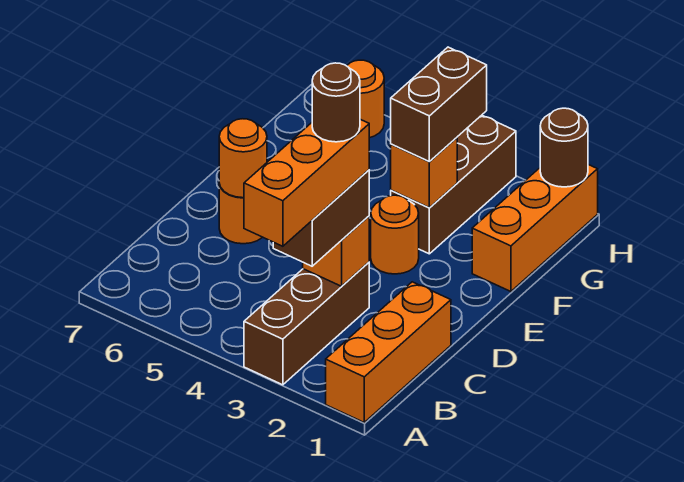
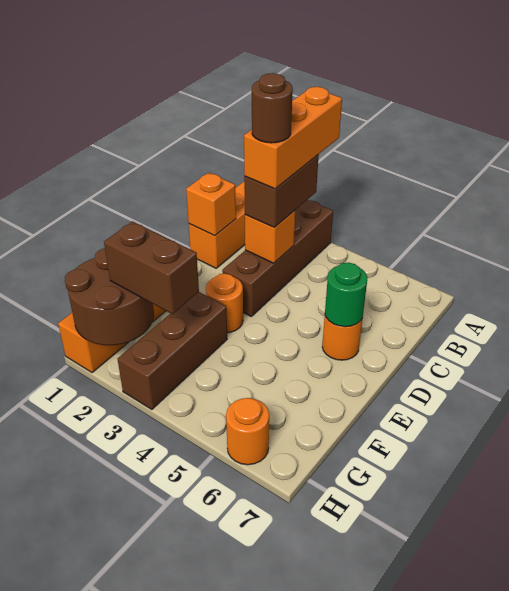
brown brick A3:C3 level 1 -> brown brick A3:D3 level 1
orange round brick D6 level 2 -> green round brick D6 level 2
orange brick F3 level 2 -> orange brick C1 level 2
brown brick F3:G3 level 3 -> brown brick G2:G3 level 3
brown round brick H1 level 2 -> brown round brick G1:H2 level 2

